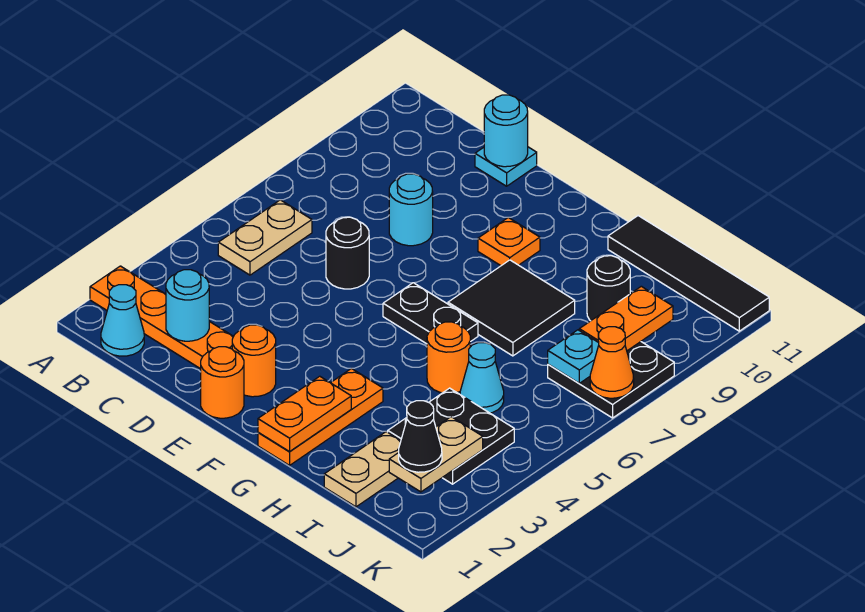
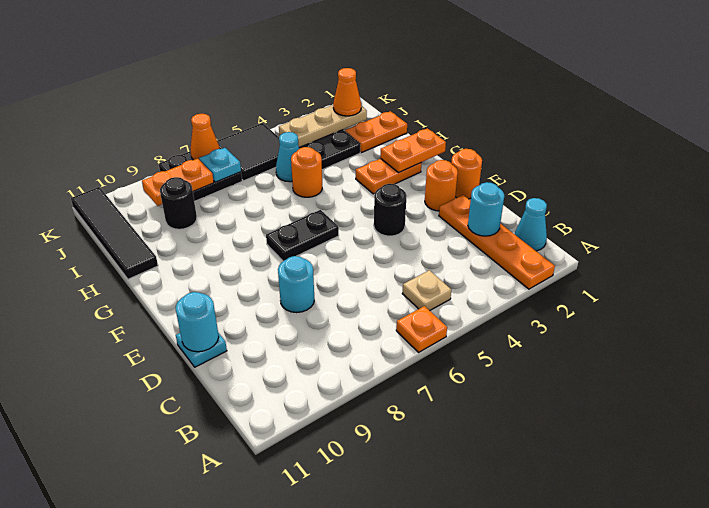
tan plate B5:B6 level 1 -> tan plate B5 level 1
black round brick D6 level 1 -> black round brick E4 level 1
black plate F6:G6 level 1 -> black plate F6:F7 level 1
orange plate F9 level 1 -> orange plate A6 level 1
orange plate G1:G3 level 1 -> orange plate G2:G3 level 1
black tile G7:H8 level 1 -> black tile J5:K6 level 1
tan plate I1:I2 level 1 -> orange plate I1:I2 level 1
tan plate J2:J3 level 2 -> tan plate J2:J4 level 2
black cone J2 level 3 -> orange cone J2 level 3

